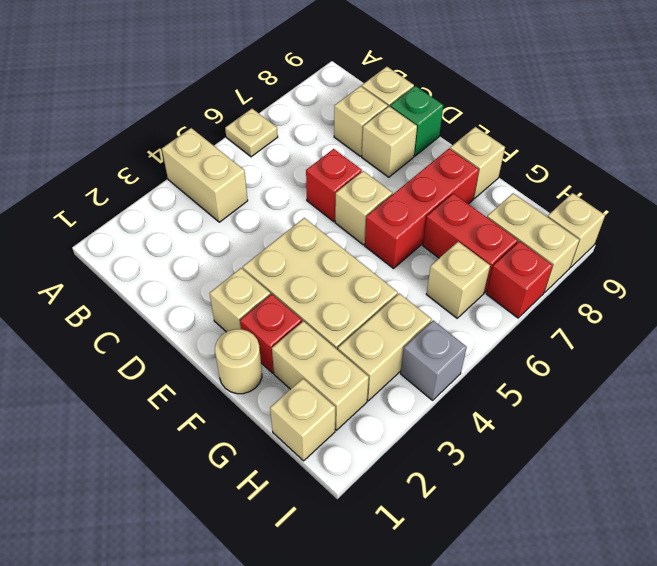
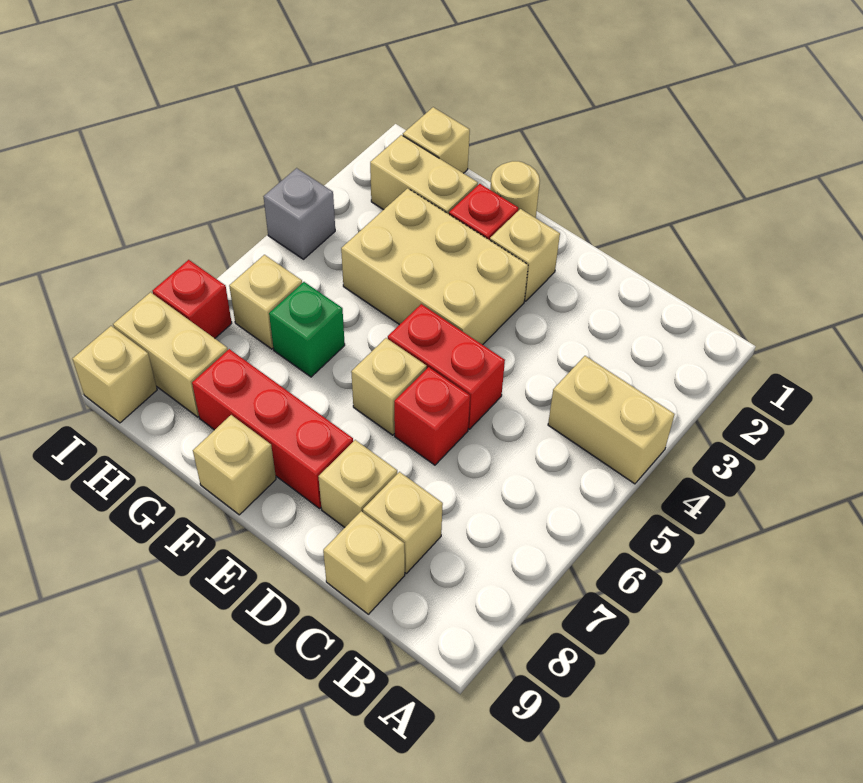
tan plate A6 level 1 -> none
green brick D9 level 1 -> green brick G6 level 1
red brick F6:F8 level 1 -> red brick E8:G8 level 1
red brick G7:H7 level 1 -> red brick D5:E5 level 1
tan brick H3:H4 level 1 -> none

